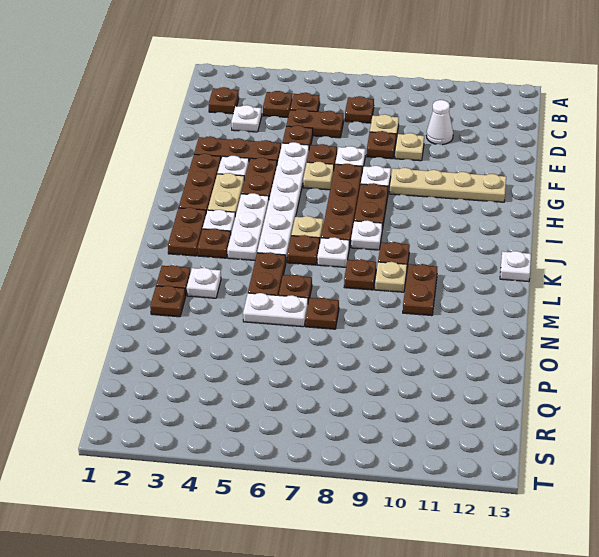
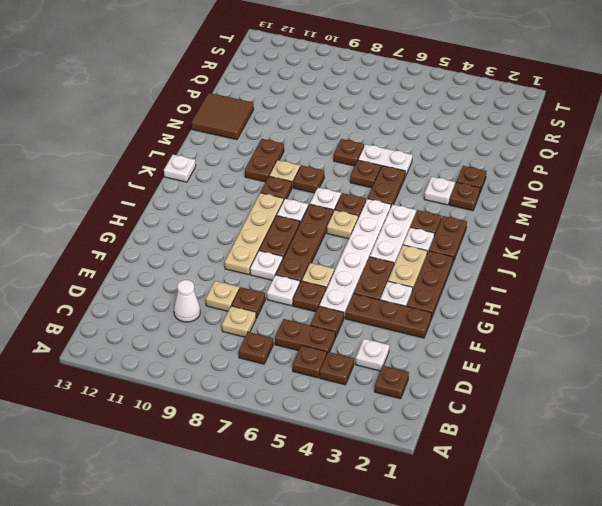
tan plate G9:G12 level 1 -> tan plate G9:J9 level 1
none -> brown tile N12:O13 level 1

